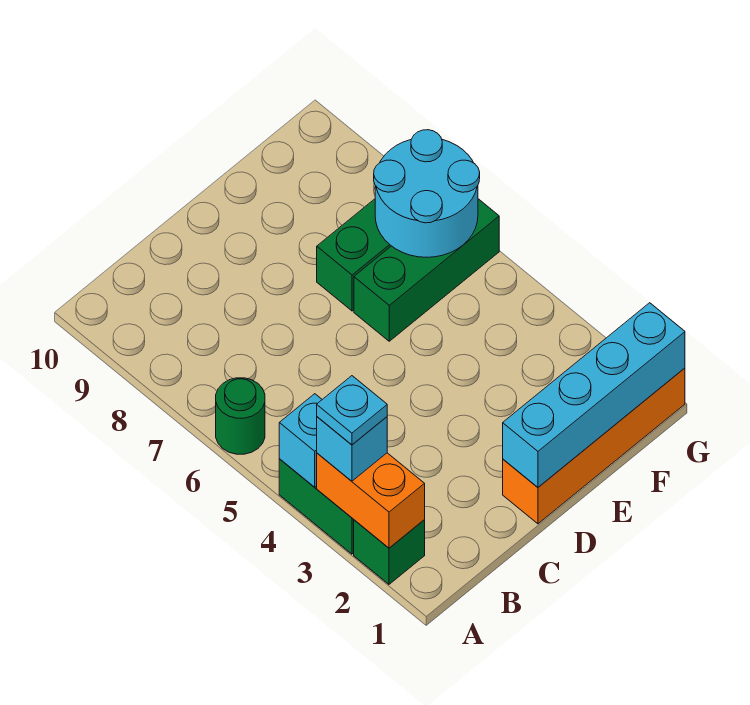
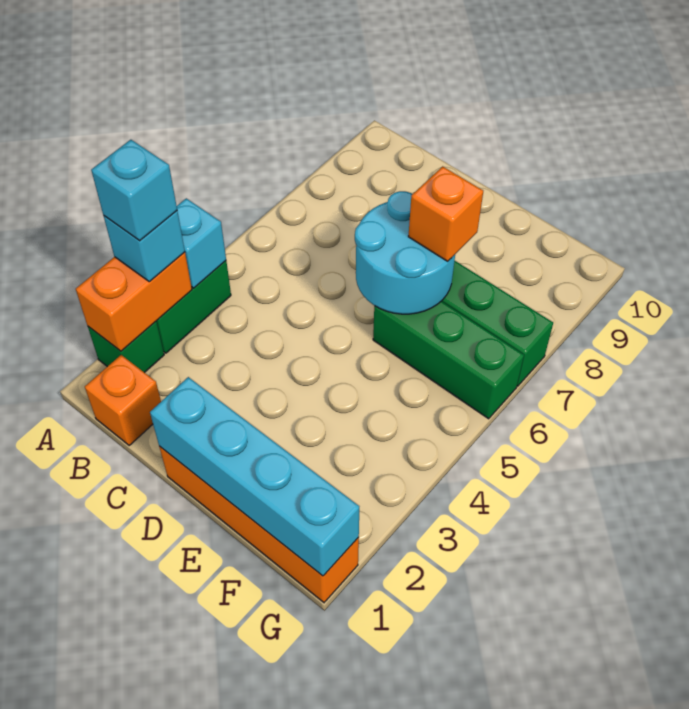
cyan plate A3 level 4 -> cyan brick A3 level 4
green round brick A6 level 1 -> none
none -> orange brick B1 level 1
none -> orange brick E7 level 3
cyan round brick F6:G7 level 2 -> cyan round brick D6:E7 level 2

